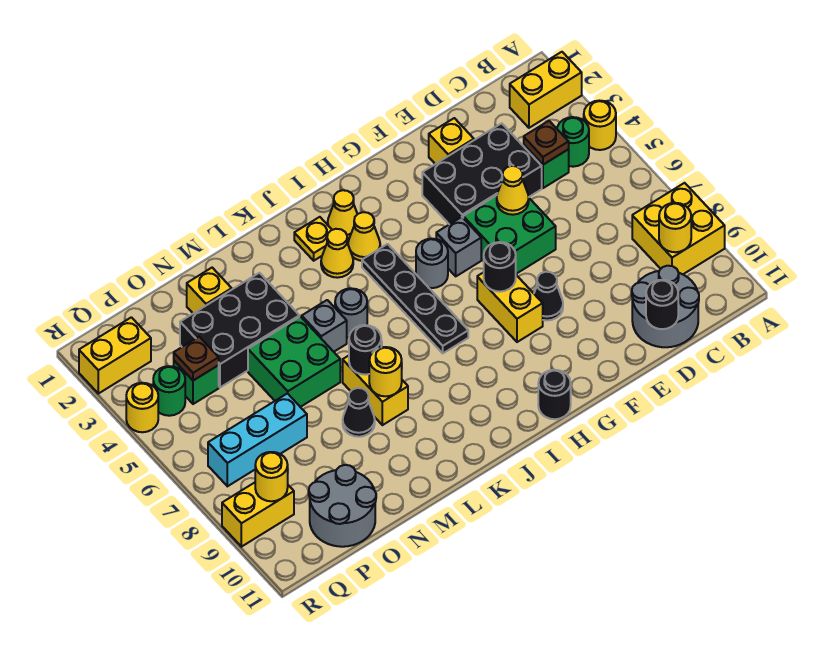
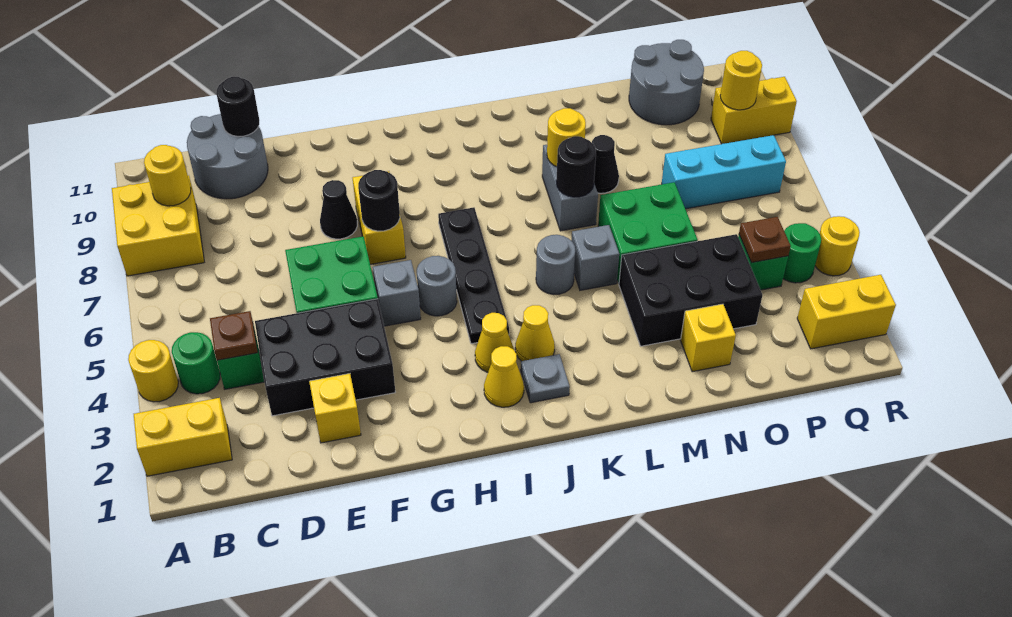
yellow cone E5 level 2 -> none
black round brick H11 level 1 -> none
yellow plate J2 level 1 -> grey plate J2 level 1
yellow brick L7:L8 level 1 -> grey brick L7:L8 level 1

